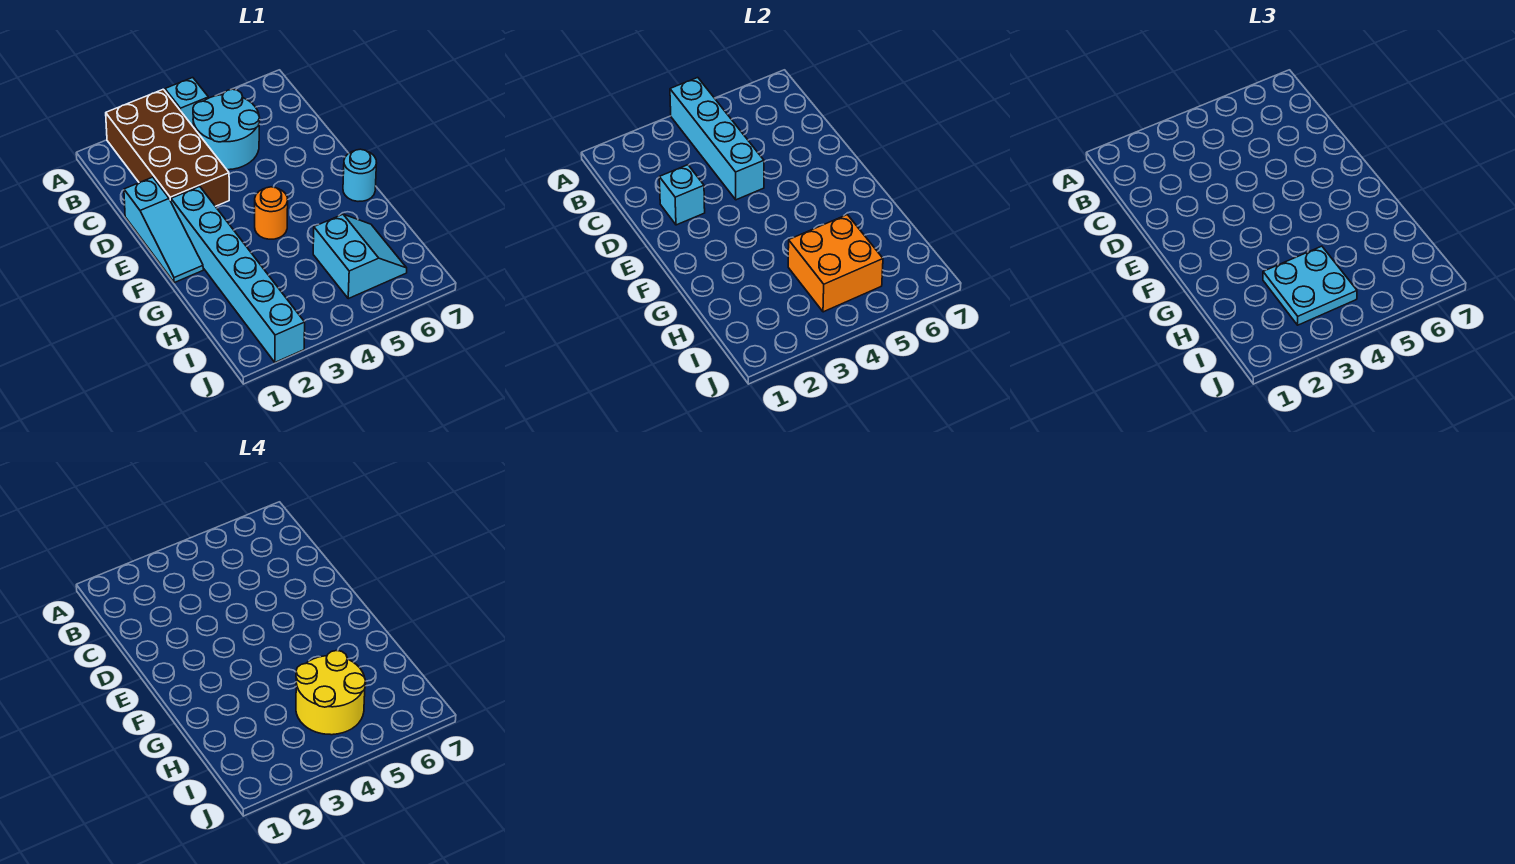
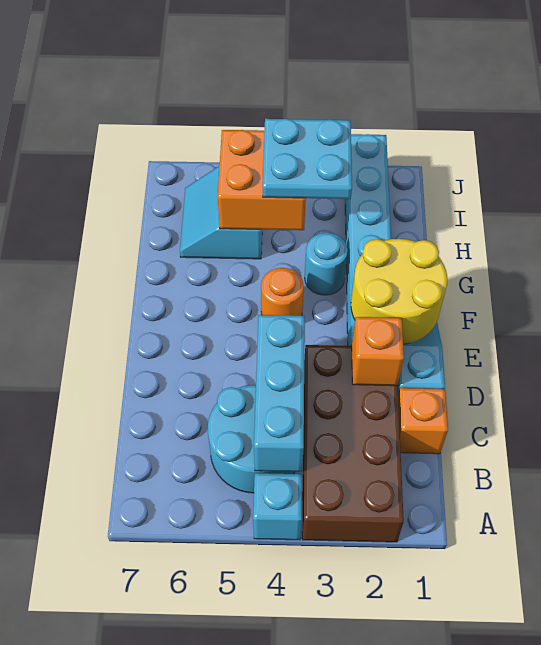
cyan brick A4:D4 level 2 -> cyan brick B4:D4 level 2
none -> orange brick C1 level 1
cyan brick D2 level 2 -> orange brick D2 level 2
cyan round brick F7 level 1 -> cyan round brick G3 level 1
yellow round brick H4:I5 level 4 -> yellow round brick E1:F2 level 2

